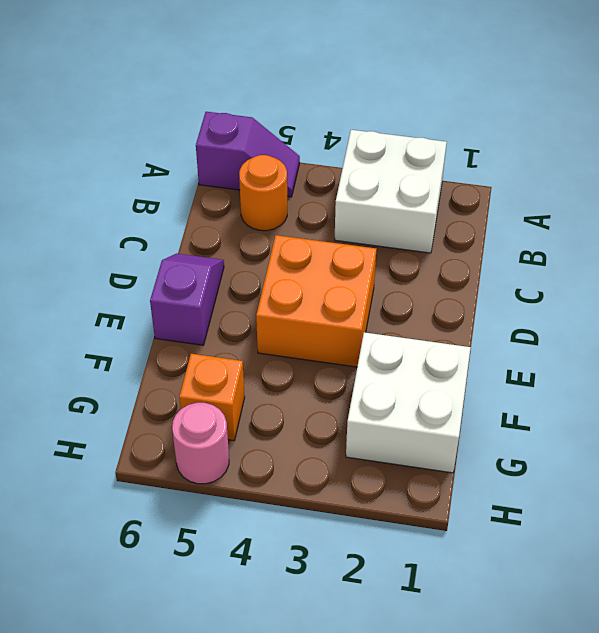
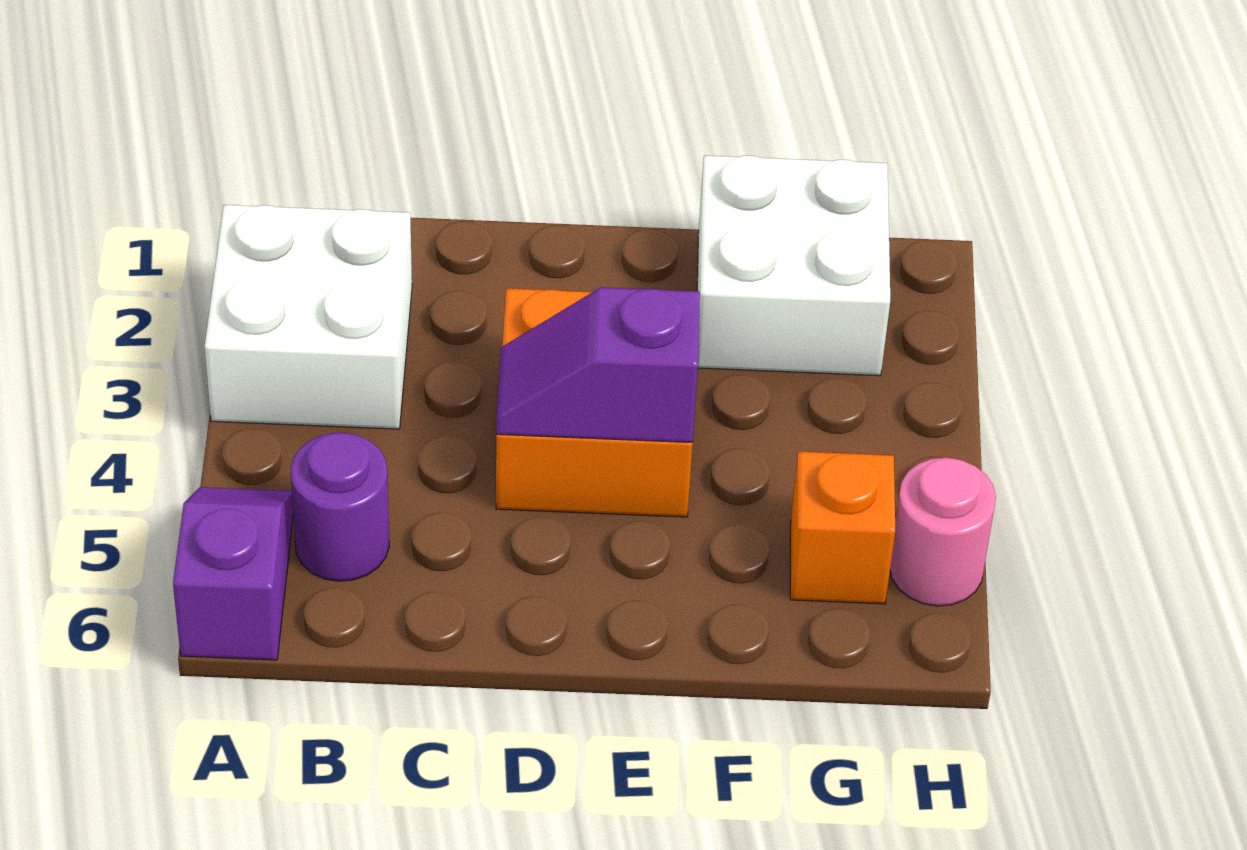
orange round brick B5 level 1 -> purple round brick B5 level 1
purple slope D6:E6 level 1 top E -> purple slope D4:E4 level 2 top E

